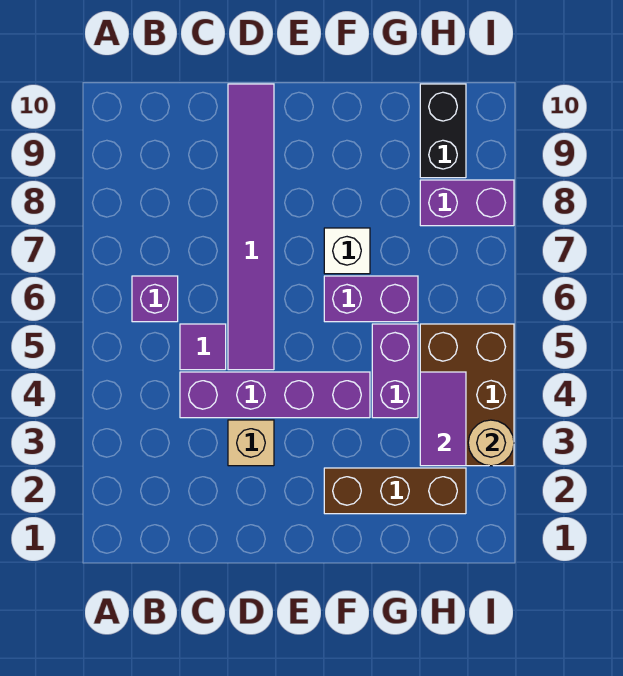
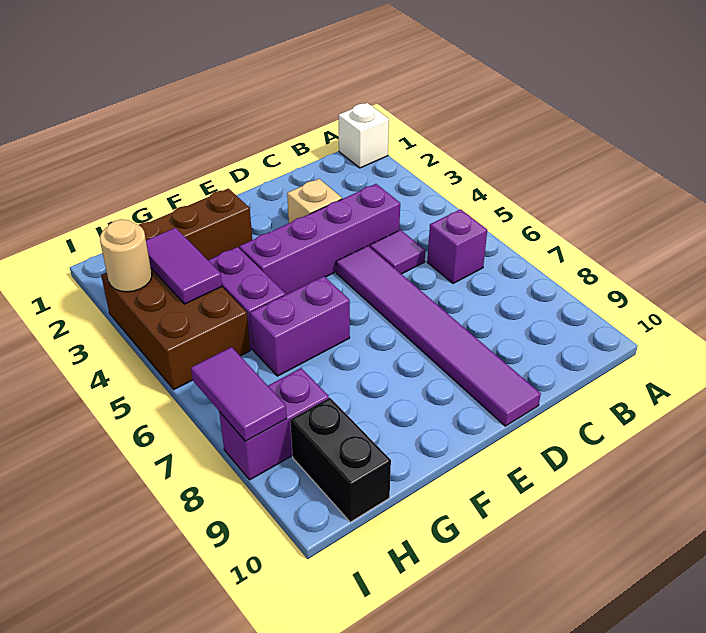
white brick F7 level 1 -> white brick A1 level 1
none -> purple tile I7:I8 level 2

